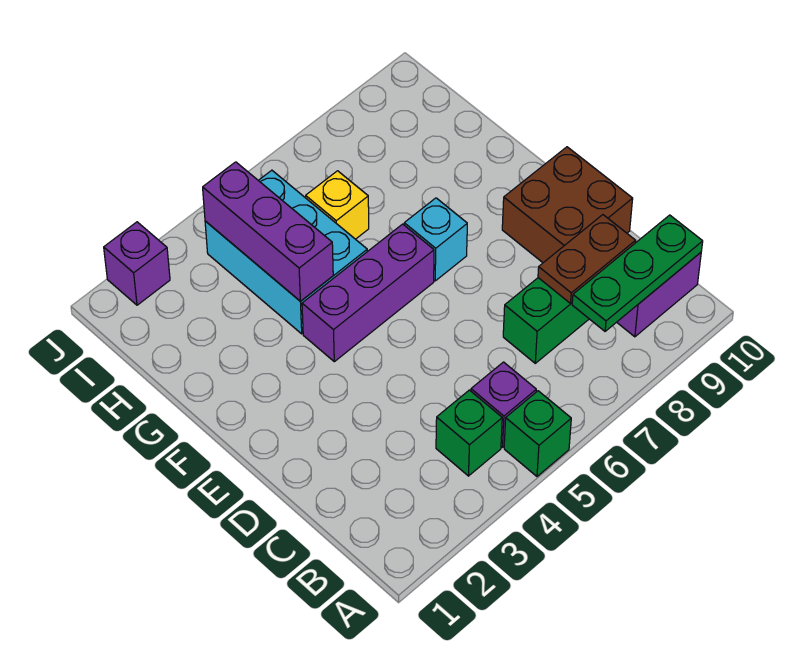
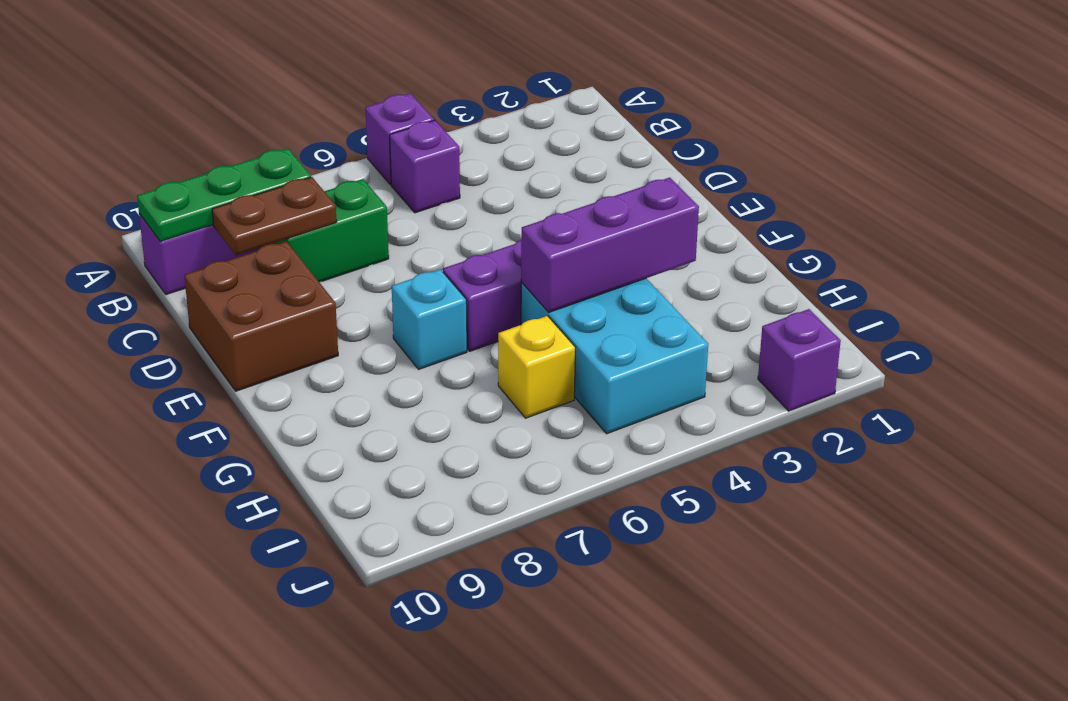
green brick A5 level 1 -> purple brick A5 level 1
green brick B4 level 1 -> none
purple brick G4:I4 level 2 -> purple brick G3:G5 level 2

